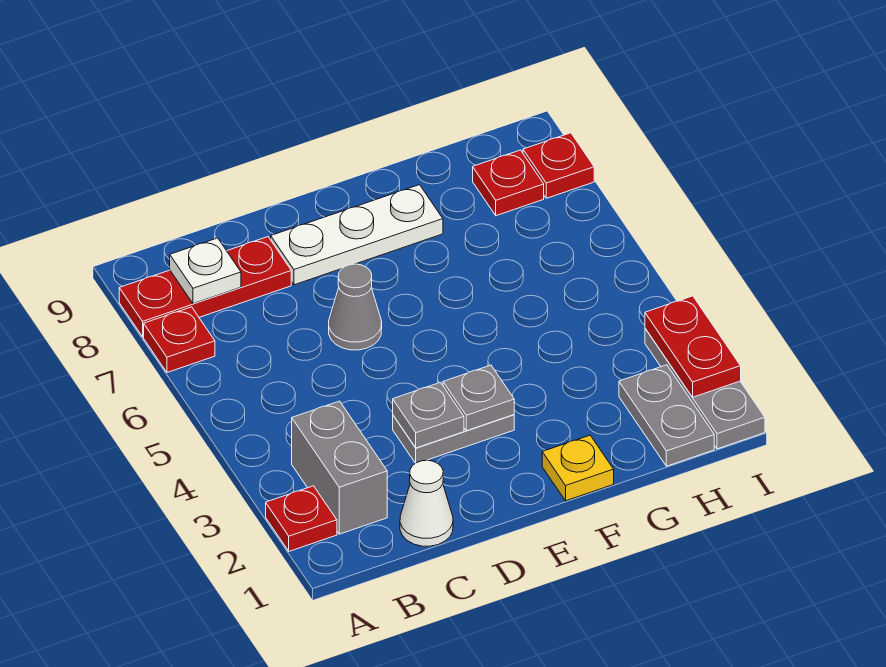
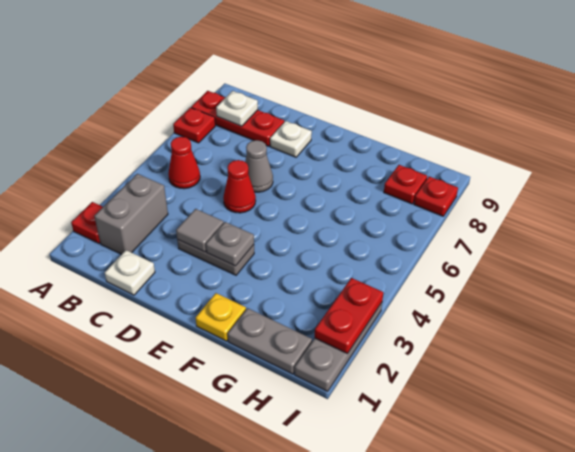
none -> red cone B5 level 1
white cone C1 level 1 -> white plate C1 level 1
grey plate D3 level 2 -> grey tile D3 level 2
none -> red cone D5 level 1
white plate D8:F8 level 1 -> white plate D8 level 1
grey plate H1:H2 level 1 -> grey plate G1:H1 level 1

